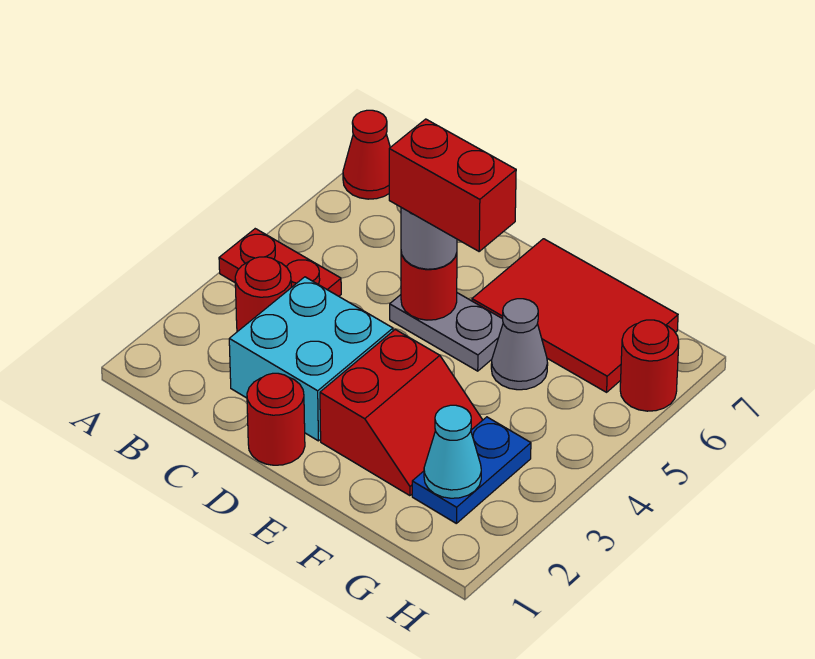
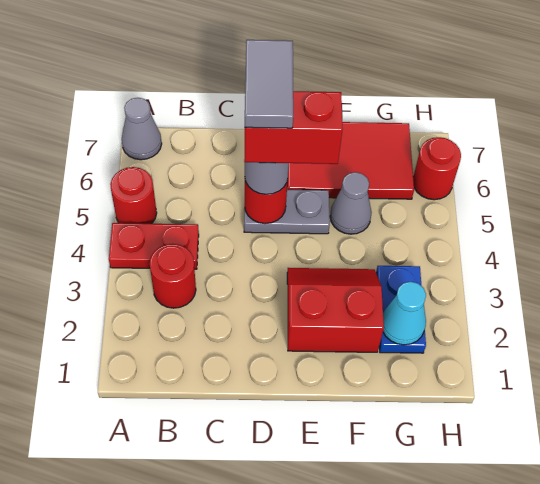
red cone A7 level 1 -> grey cone A7 level 1
cyan brick C2:D3 level 1 -> none
red round brick D1 level 1 -> red round brick A5 level 1
none -> grey tile D5:D6 level 5
red slope E2:F3 level 1 top E -> red slope E2:F3 level 1 top 2

